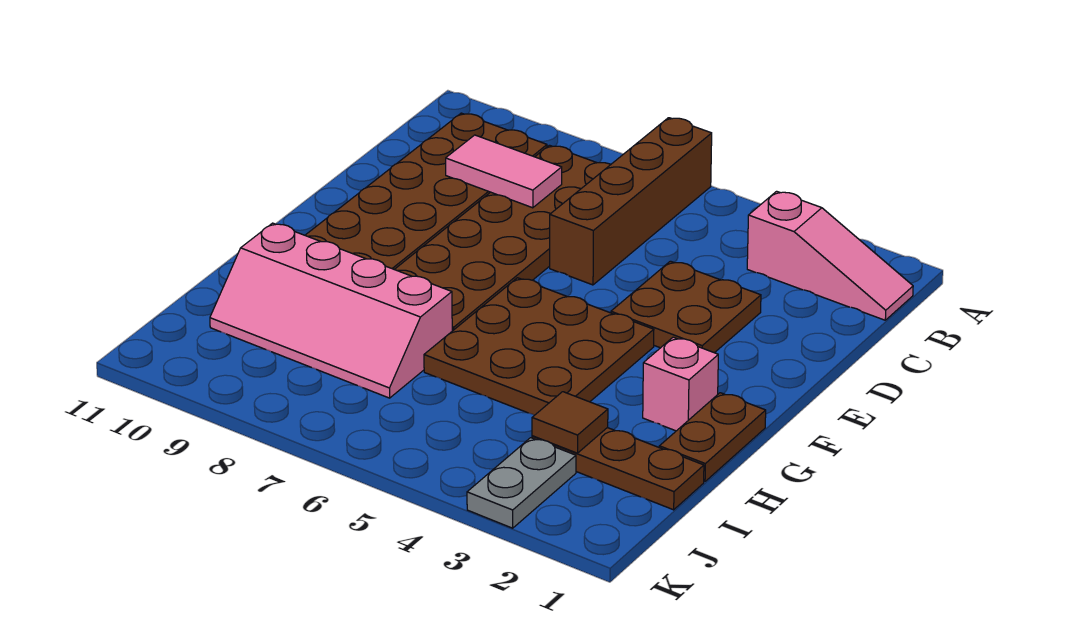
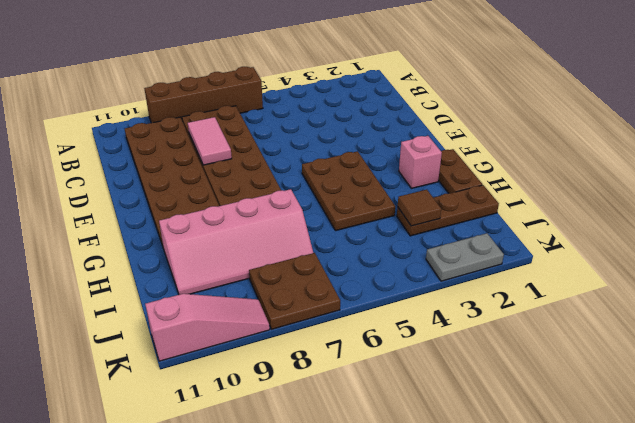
brown brick A6:D6 level 1 -> brown brick A6:A9 level 1
pink slope B1:B3 level 1 top 3 -> pink slope K9:K11 level 1 top 11
pink tile C8:C9 level 2 -> pink tile C8:D8 level 2
brown plate D3:E4 level 1 -> brown plate J7:K8 level 1
brown plate F4:H6 level 1 -> brown plate F4:H5 level 1
grey plate J3:K3 level 1 -> grey plate K2:K3 level 1

